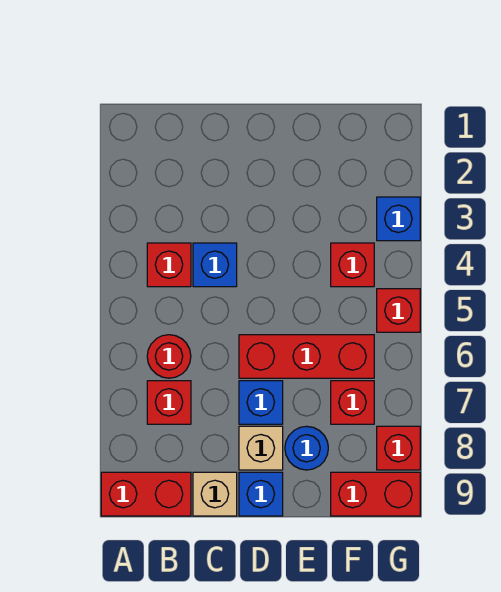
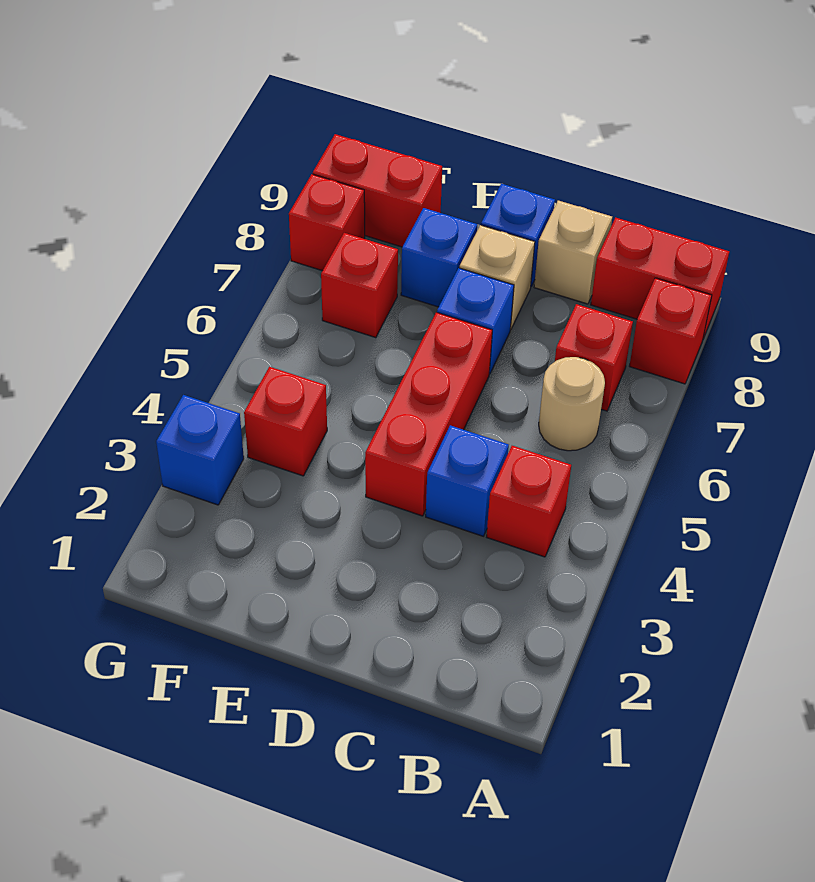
red round brick B6 level 1 -> tan round brick B6 level 1
red brick D6:F6 level 1 -> red brick D4:D6 level 1
blue round brick E8 level 1 -> blue brick E8 level 1
red brick G5 level 1 -> red brick A8 level 1

